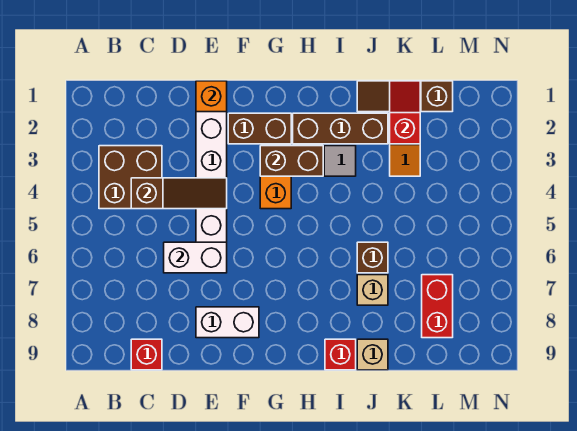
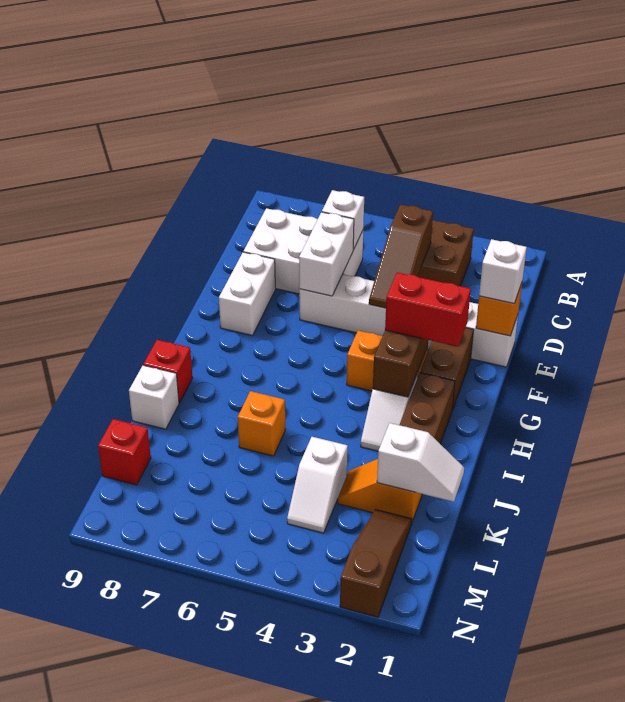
none -> white brick C6:D8 level 1
none -> white brick C6 level 2
red brick C9 level 1 -> red brick L9 level 1
none -> white brick E1 level 3
brown slope J1:L1 level 1 top L -> brown slope L2:N2 level 1 top N
brown brick J6 level 1 -> orange brick J6 level 1
tan brick J7 level 1 -> none
tan brick J9 level 1 -> white brick J9 level 1
red slope K1:K2 level 2 top 2 -> white slope K1:K2 level 2 top 2
none -> white slope K4:L4 level 1 top K
red brick L7:L8 level 1 -> red brick G2:G3 level 3

